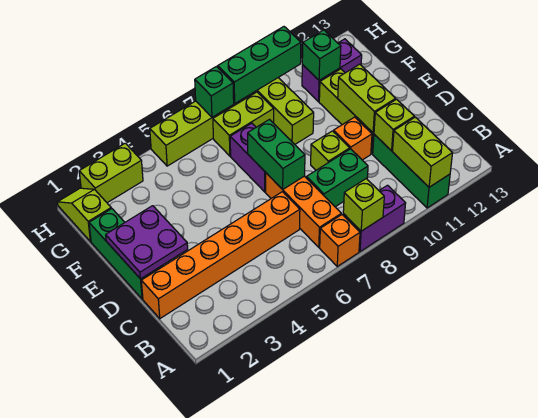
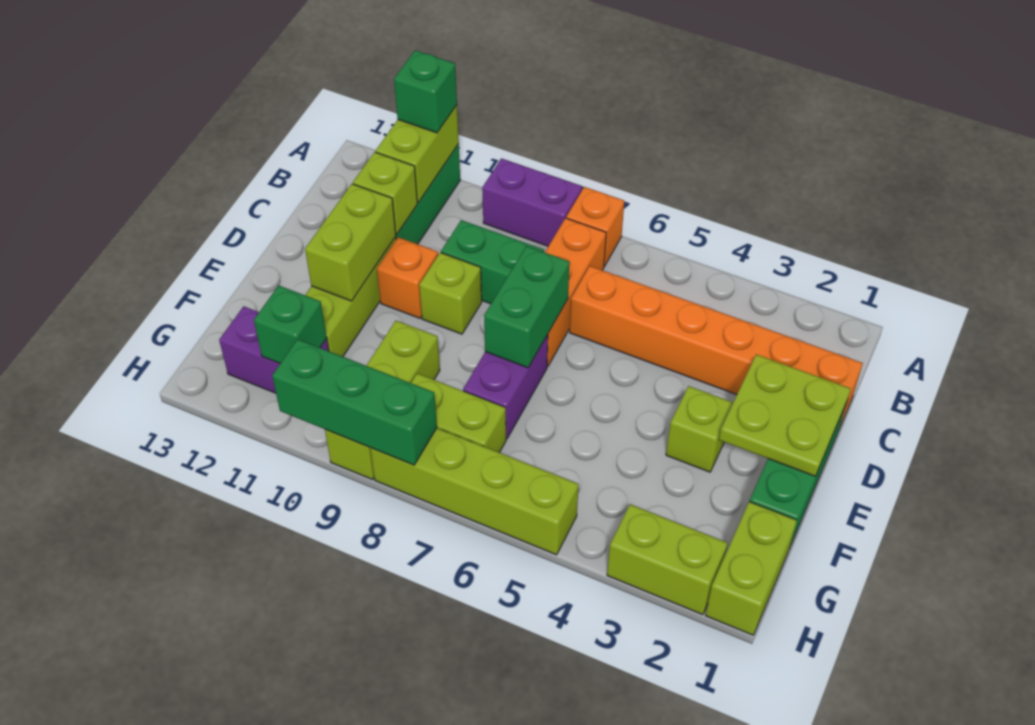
lime brick A8 level 2 -> lime brick E3 level 1
purple plate D1:E2 level 2 -> lime plate D1:E2 level 2
lime slope G1:H1 level 1 top G -> lime brick G1:H1 level 1
green brick H7 level 2 -> green brick A11 level 3

